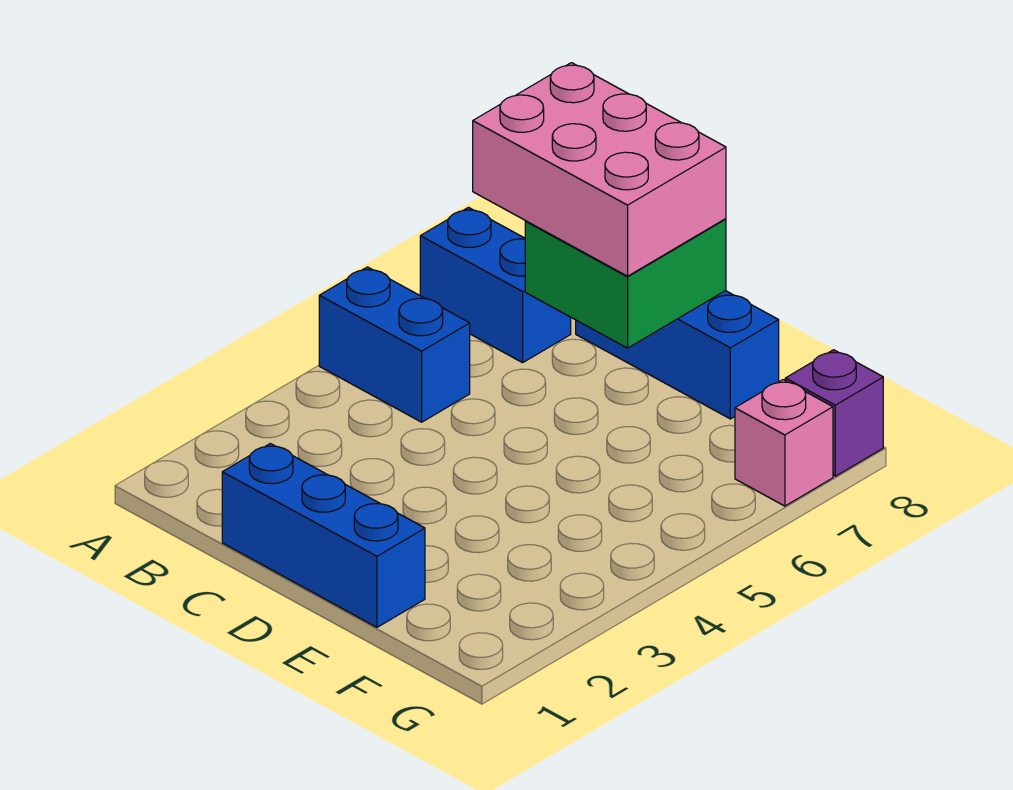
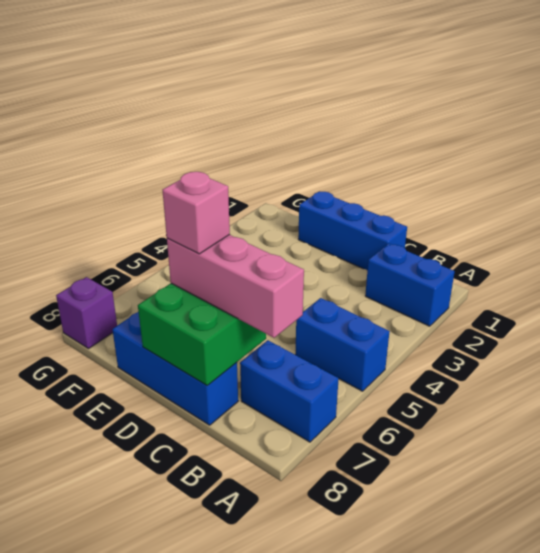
none -> blue brick A2:B2 level 1
pink brick B7:D8 level 3 -> pink brick B7:D7 level 3
pink brick G7 level 1 -> pink brick D7 level 4

